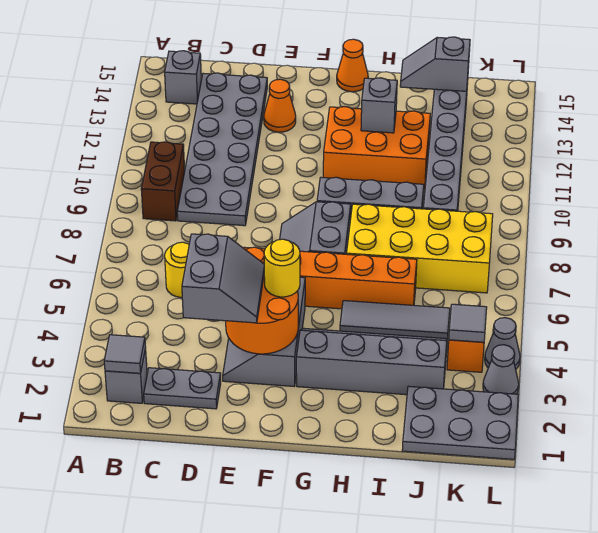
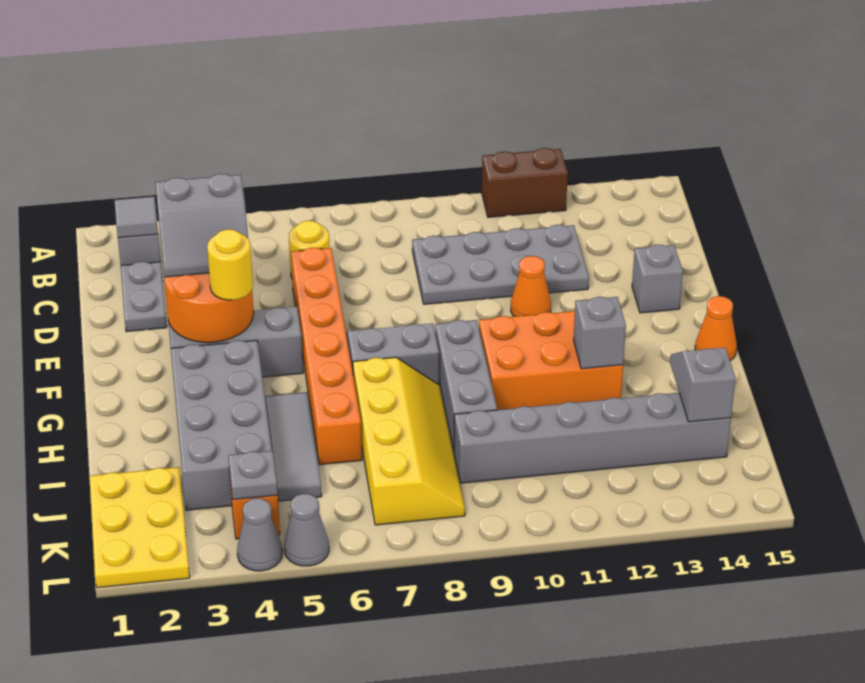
brown brick B9:B10 level 1 -> brown brick A11:A12 level 1
grey brick B14 level 1 -> grey brick E14 level 1
grey plate C9:D14 level 1 -> grey plate C9:D12 level 1
orange cone E13 level 1 -> orange cone E11 level 1
grey slope G3:J4 level 1 top 3 -> grey brick G3:J4 level 1
orange brick G11:I12 level 1 -> orange brick G10:H12 level 1
yellow brick H7:K8 level 1 -> yellow slope H7:K8 level 1 top 7
grey plate J1:L2 level 1 -> yellow plate J1:L2 level 1
grey tile K4 level 2 -> grey plate K4 level 2
grey cone L3 level 1 -> grey cone L5 level 1

